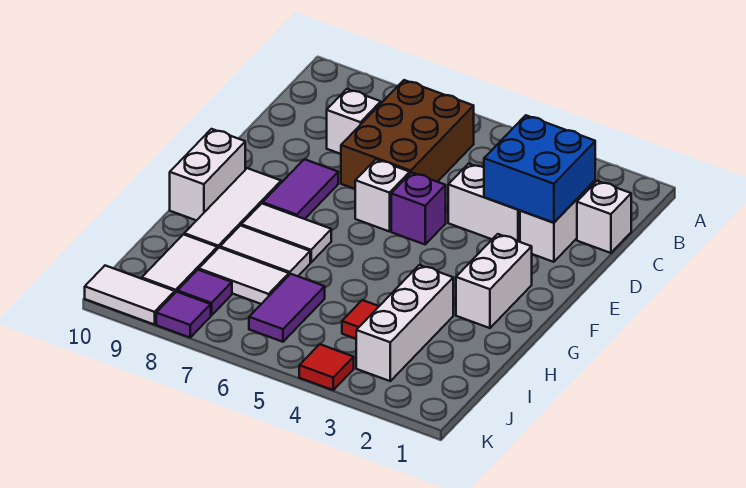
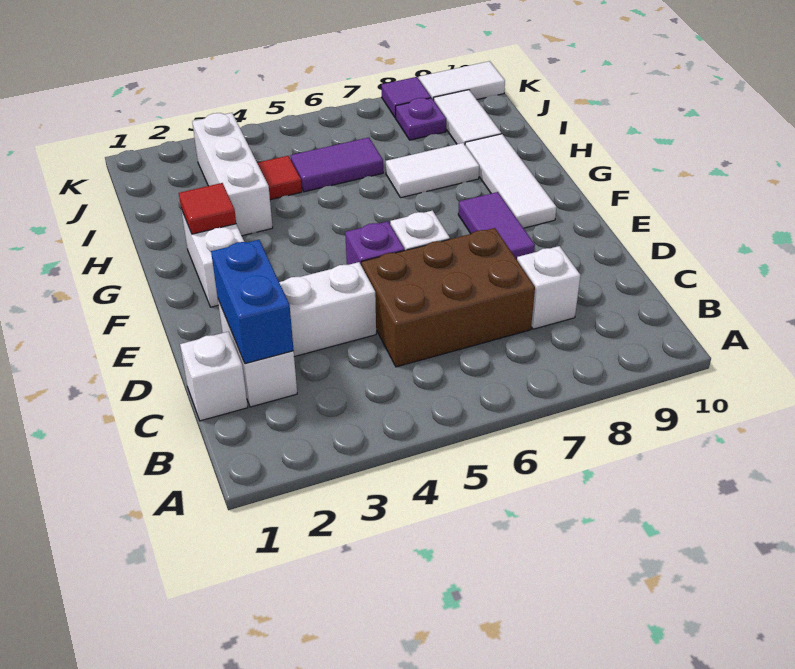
brown brick B6:D7 level 1 -> brown brick C5:D7 level 1
blue brick C2:D3 level 2 -> blue brick C2:D2 level 2
white brick F10:G10 level 1 -> none
white tile G7:G8 level 1 -> none
purple tile I6:J6 level 1 -> purple tile I5:I6 level 1
white tile I7:I8 level 1 -> none
purple tile J8 level 1 -> purple plate J8 level 1
red tile K4 level 1 -> red tile G2 level 2

